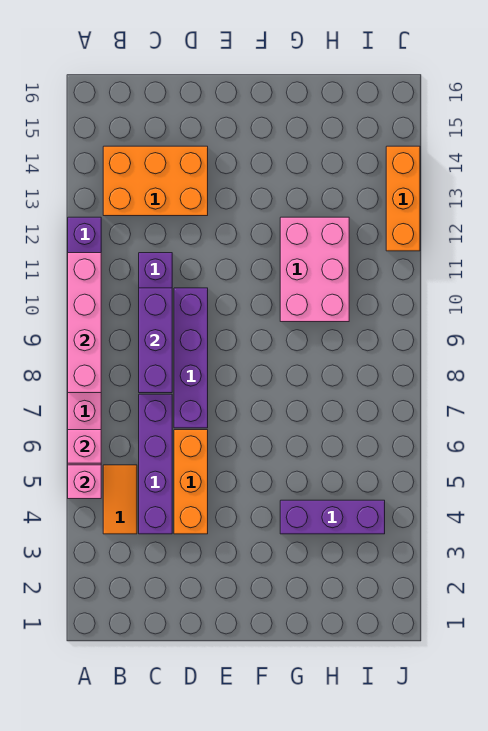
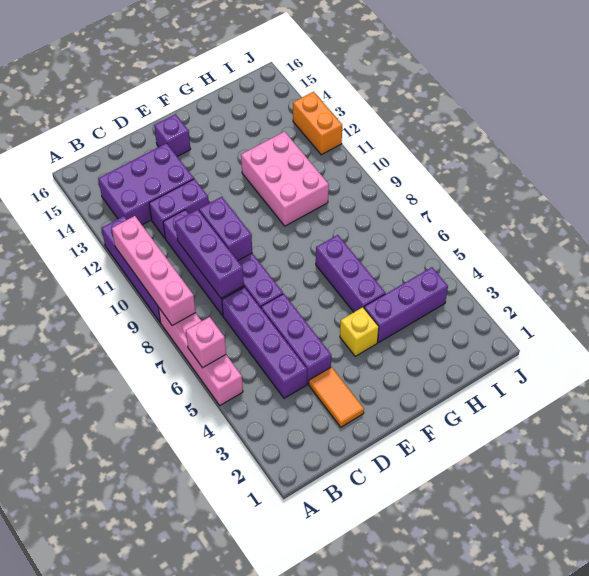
pink brick A5 level 2 -> none
orange tile B4:B5 level 1 -> orange tile D2:D3 level 1
orange brick B13:D14 level 1 -> purple brick B13:D14 level 1
none -> purple brick C12:D12 level 1
orange brick D4:D6 level 1 -> purple brick D4:D6 level 1
none -> purple brick D9:D10 level 2
none -> purple brick E15 level 1
none -> yellow brick F4 level 1
none -> purple brick G5:G7 level 1
orange brick J12:J14 level 1 -> orange brick J12:J13 level 1

